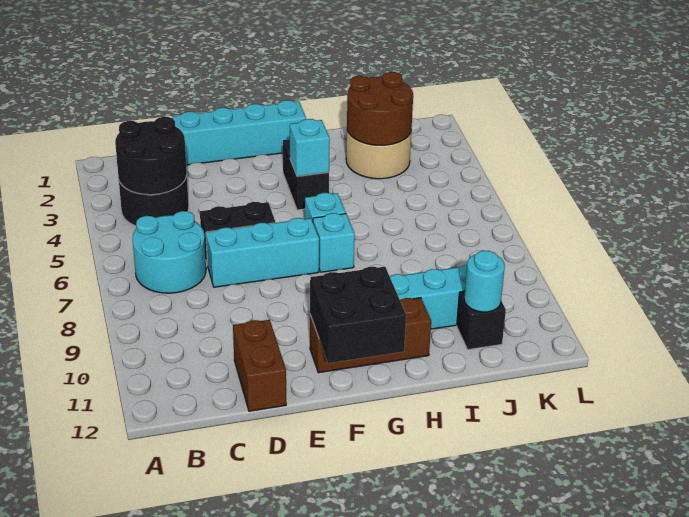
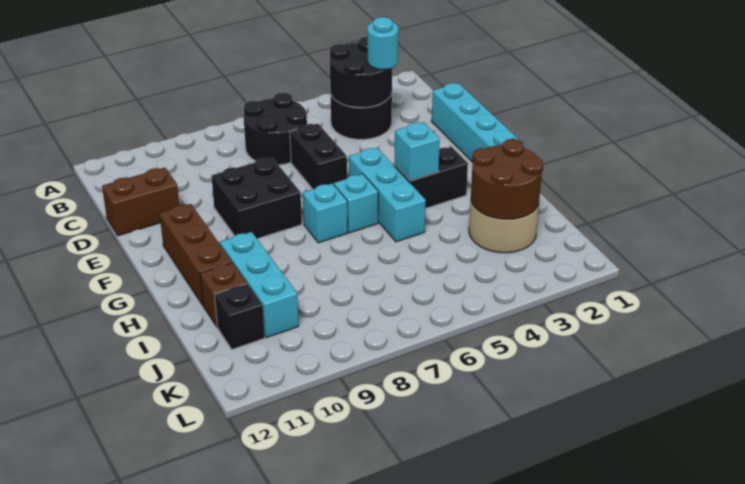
cyan round brick B6:C7 level 1 -> black round brick B6:C7 level 1
cyan brick D7:F7 level 1 -> cyan brick F5:H5 level 1
black brick F11:G12 level 2 -> black brick E8:F9 level 1
none -> brown brick I11 level 1
cyan round brick J11 level 2 -> cyan round brick C3 level 3

